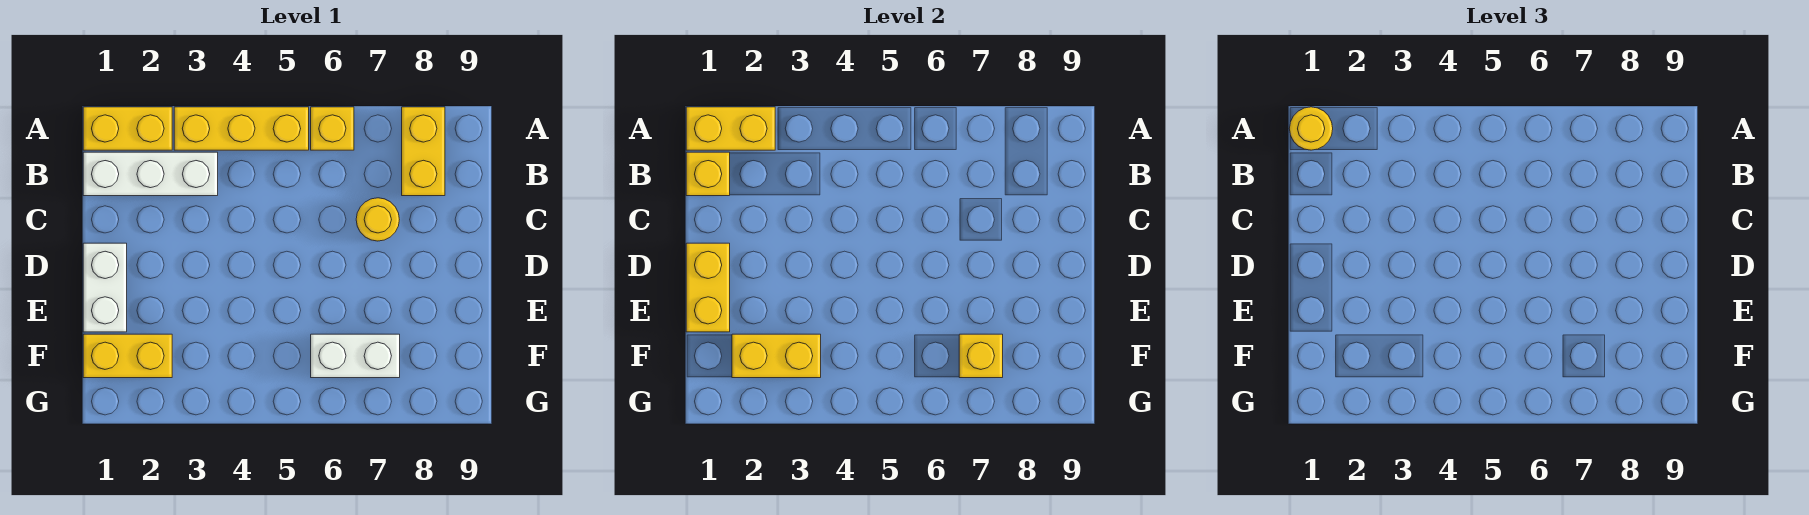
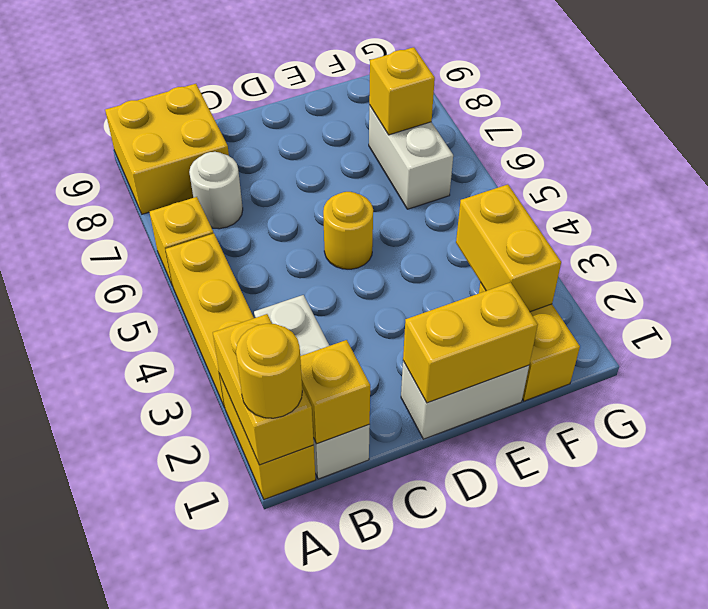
yellow brick A8:B8 level 1 -> yellow brick A8:B9 level 1
none -> white round brick B7 level 1
yellow round brick C7 level 1 -> yellow round brick D5 level 1

